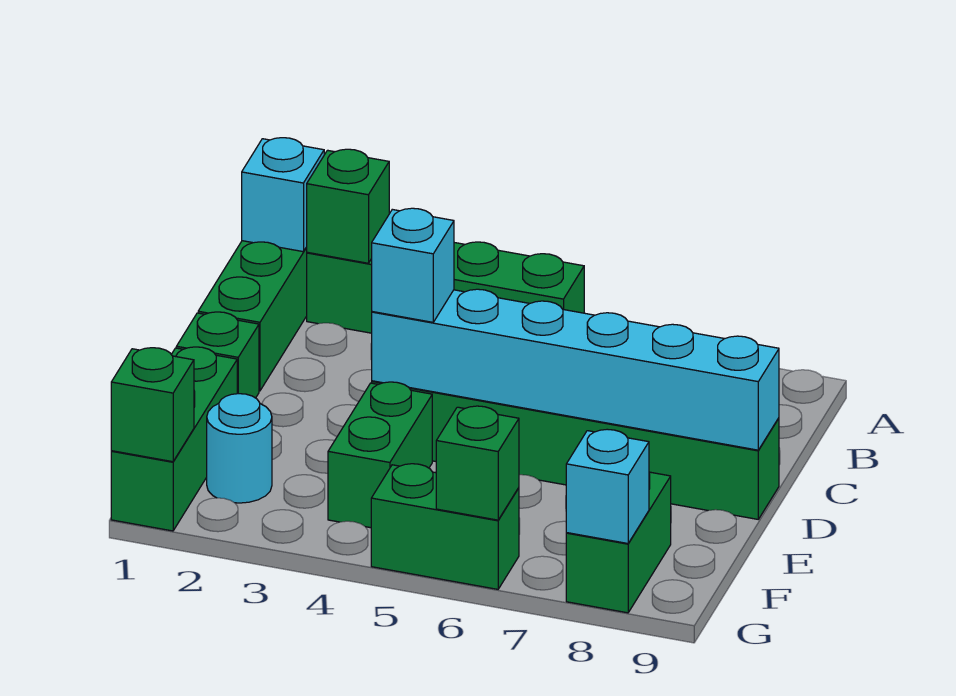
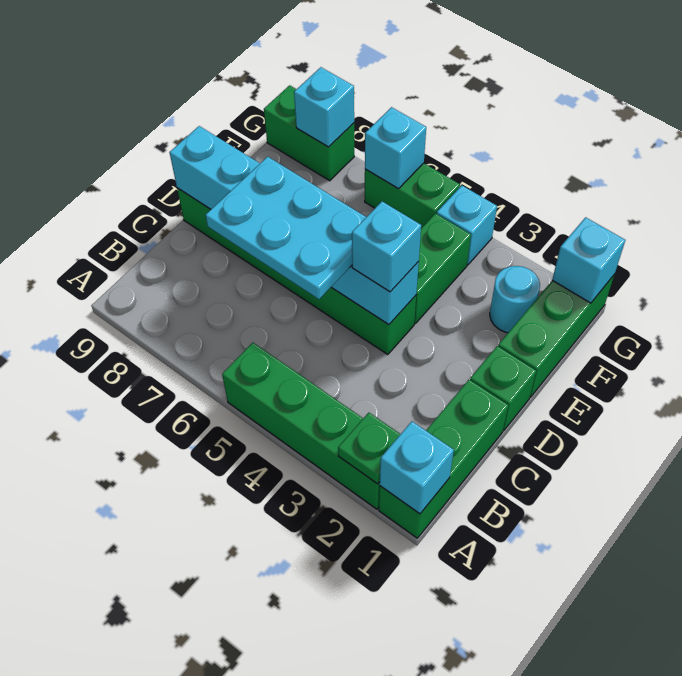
green brick A2 level 2 -> green plate A2 level 2
none -> cyan plate C5:D7 level 3
green brick F8:G8 level 1 -> green brick G8:G9 level 1
green brick G1 level 2 -> cyan brick G1 level 2
none -> cyan brick G4 level 1
green brick G6 level 2 -> cyan brick G6 level 2

